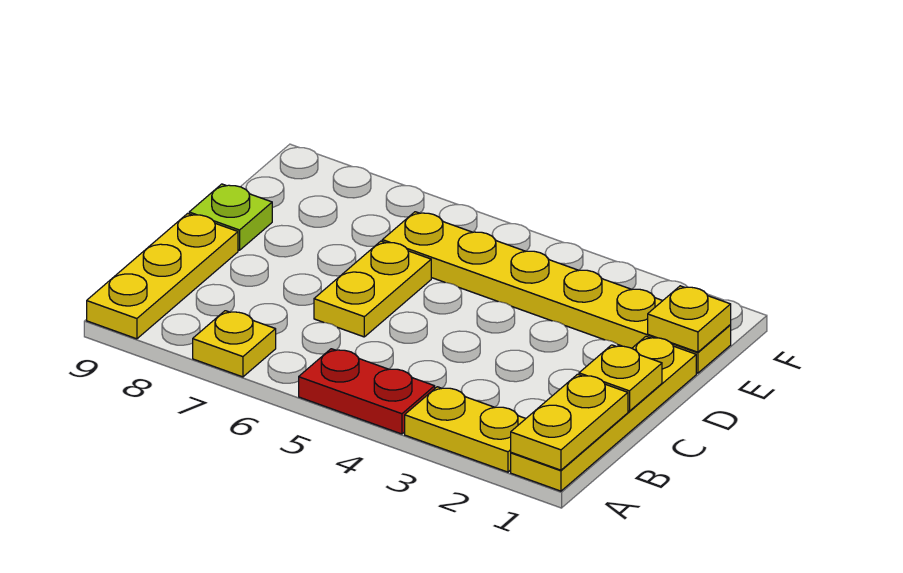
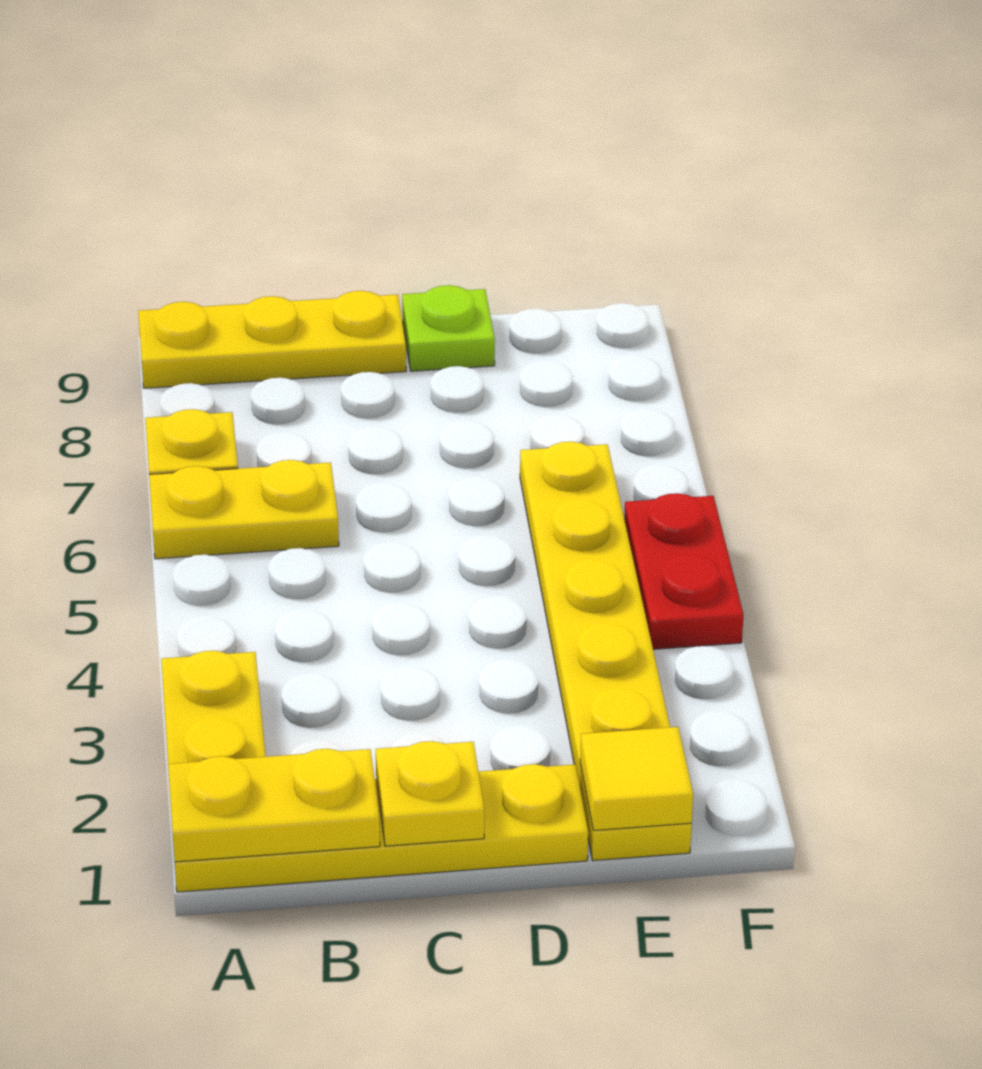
red plate A4:A5 level 1 -> red plate F4:F5 level 1
yellow plate C6:D6 level 1 -> yellow plate A6:B6 level 1
yellow plate E1 level 2 -> yellow tile E1 level 2

